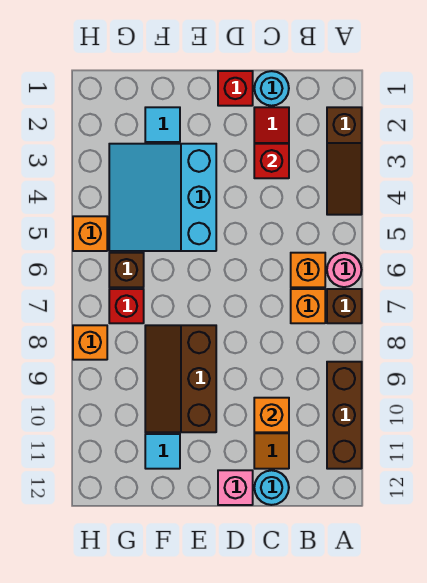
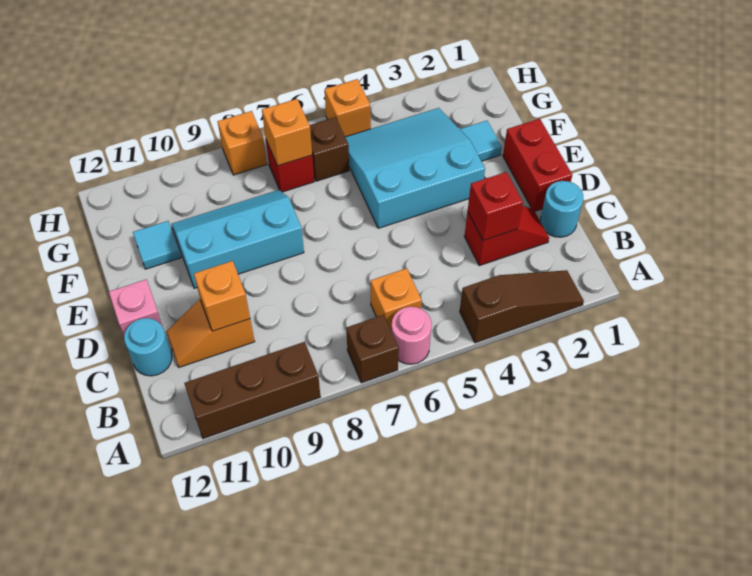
brown slope A2:A4 level 1 top 2 -> brown slope A2:A4 level 1 top 4
orange brick B7 level 1 -> orange brick G7 level 2
red brick D1 level 1 -> red brick D1:E1 level 1
brown slope E8:F10 level 1 top E -> cyan slope E8:F10 level 1 top E

